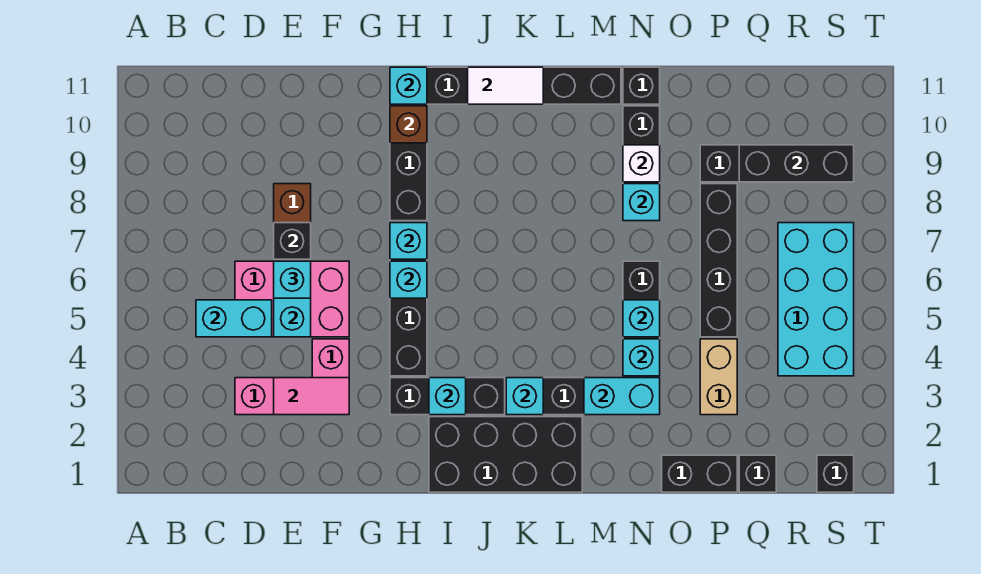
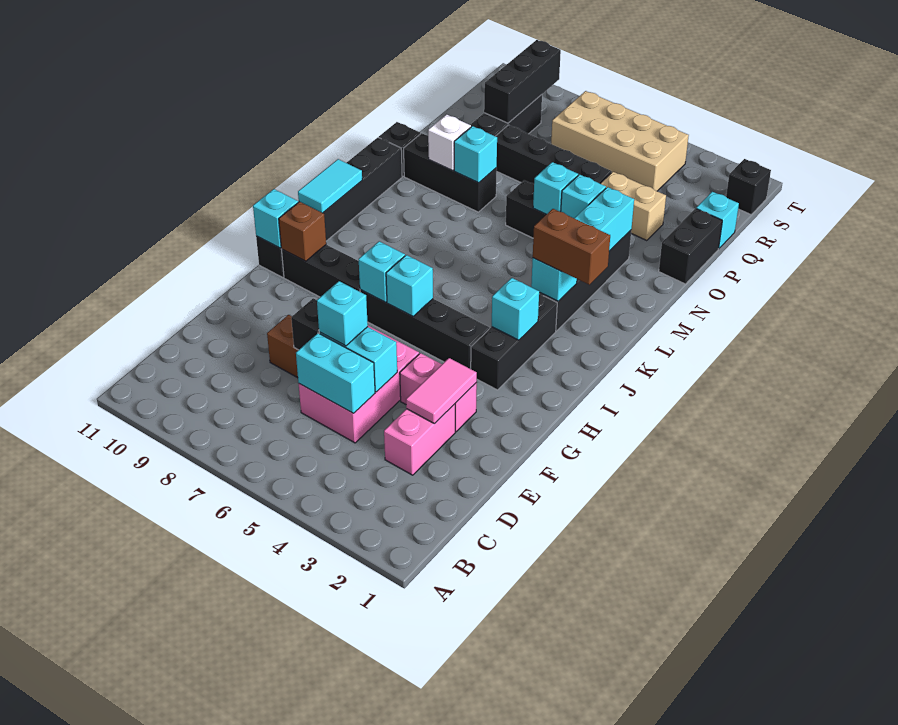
cyan brick C5:D5 level 2 -> cyan brick D5:D6 level 2
black brick I1:L2 level 1 -> none
white tile J11:K11 level 2 -> cyan tile J11:K11 level 2
none -> brown brick K2:K3 level 3
black brick Q1 level 1 -> cyan brick Q1 level 1
cyan brick R4:S7 level 1 -> tan brick R4:S7 level 1

